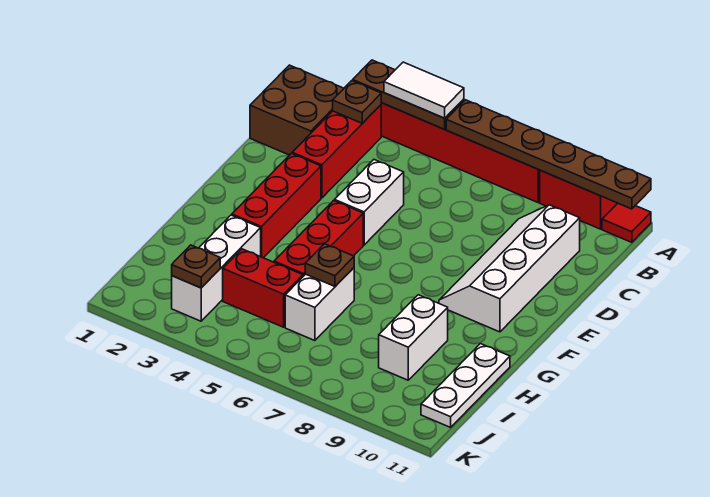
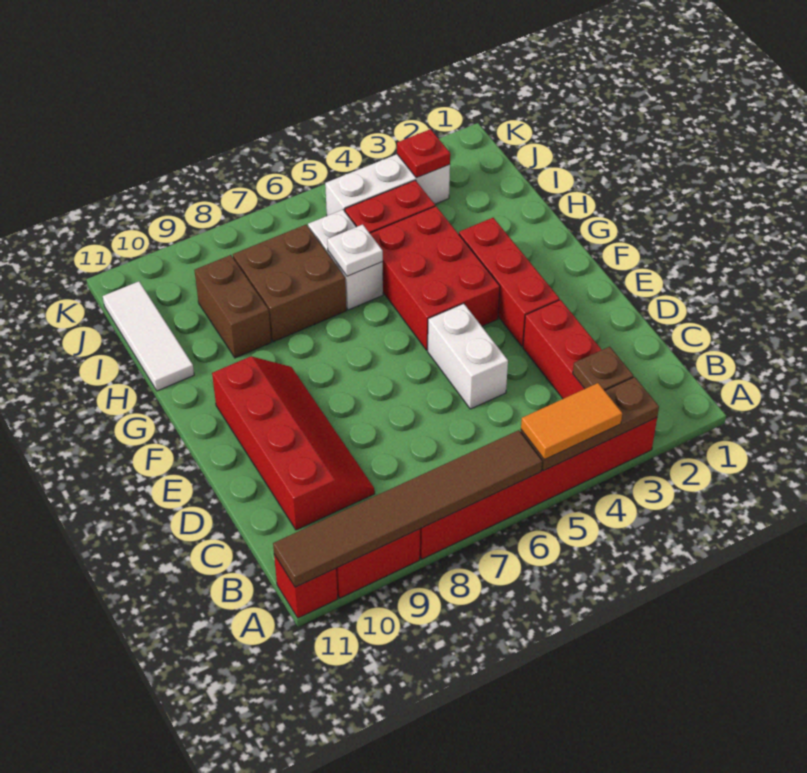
white tile A4:A5 level 3 -> orange tile A4:A5 level 3
brown plate A6:A11 level 2 -> brown tile A6:A11 level 2
red tile A11 level 1 -> red brick A11 level 1
brown brick B1:C2 level 1 -> brown brick H7:I8 level 1
white slope C9:F10 level 1 top 10 -> red slope C9:F10 level 1 top 10
red brick F5:H5 level 1 -> red brick F4:H5 level 1
white brick H3:J3 level 1 -> white brick J3:J5 level 1
brown plate H6 level 2 -> white plate H6 level 2
white brick H9:I9 level 1 -> brown brick H9:I9 level 1
white plate H11:J11 level 1 -> white tile H11:J11 level 1
brown plate J3 level 2 -> red plate J3 level 2

